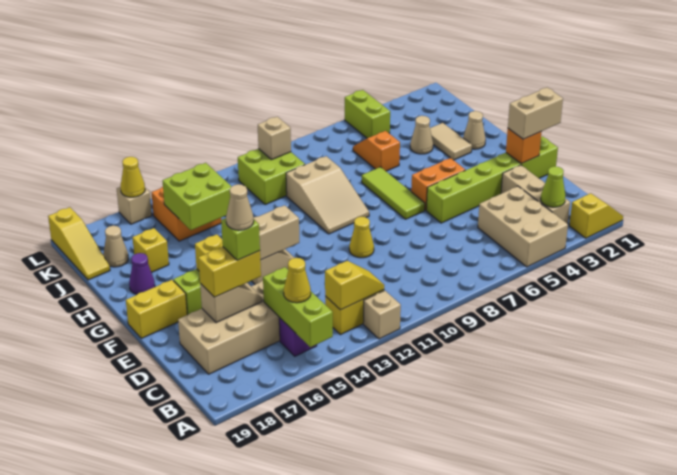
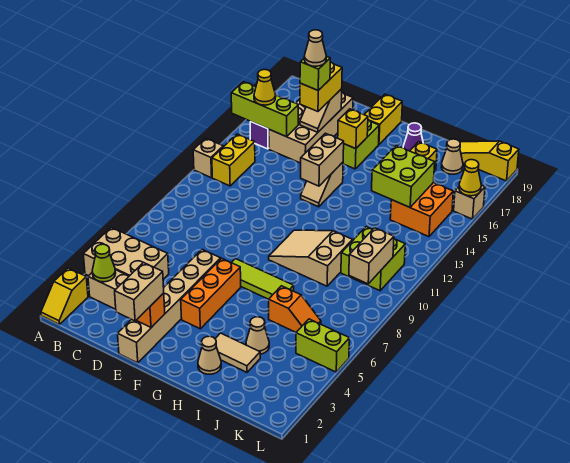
yellow slope B12:B13 level 2 top 13 -> none
lime brick E1:E6 level 1 -> tan brick E1:E6 level 1
yellow cone E10 level 1 -> none
orange brick F5:F6 level 1 -> orange brick F4:F6 level 1
tan brick K10 level 2 -> tan brick K9:K10 level 2

